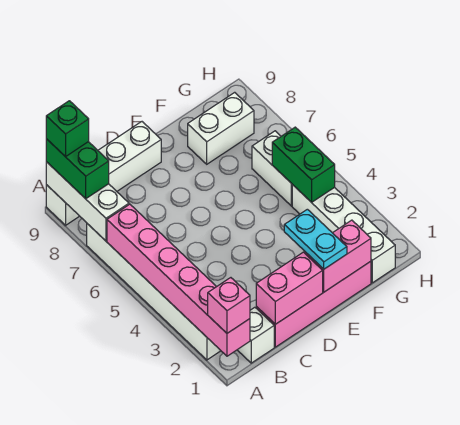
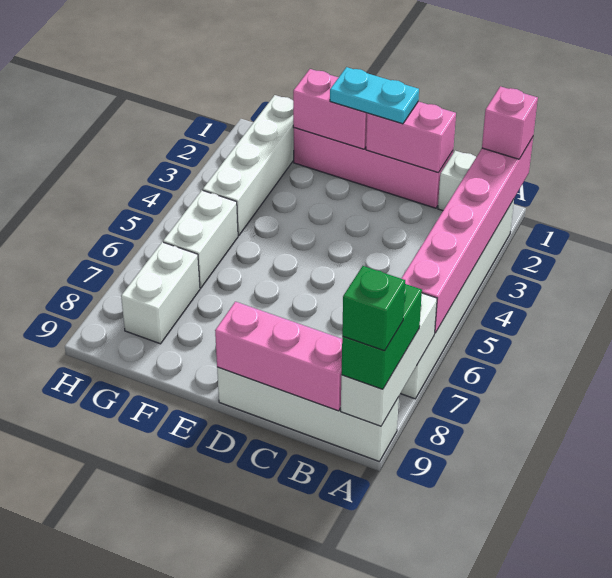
none -> pink brick B9:D9 level 2
cyan plate E1:E2 level 3 -> cyan plate D1:E1 level 3
white brick F8:G8 level 1 -> white brick G7:G8 level 1
green brick G4:G5 level 2 -> none

